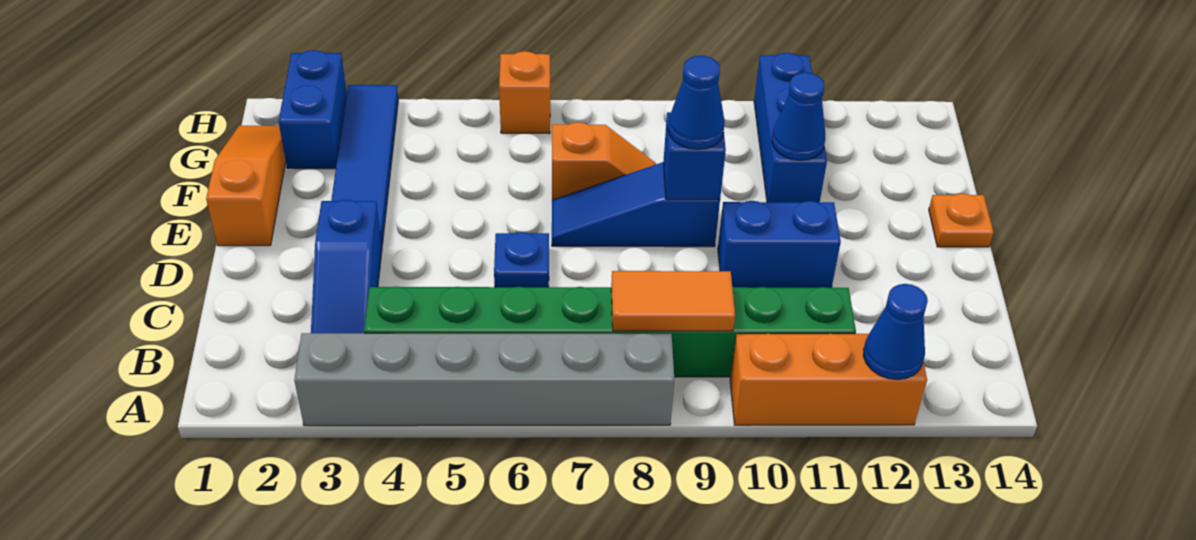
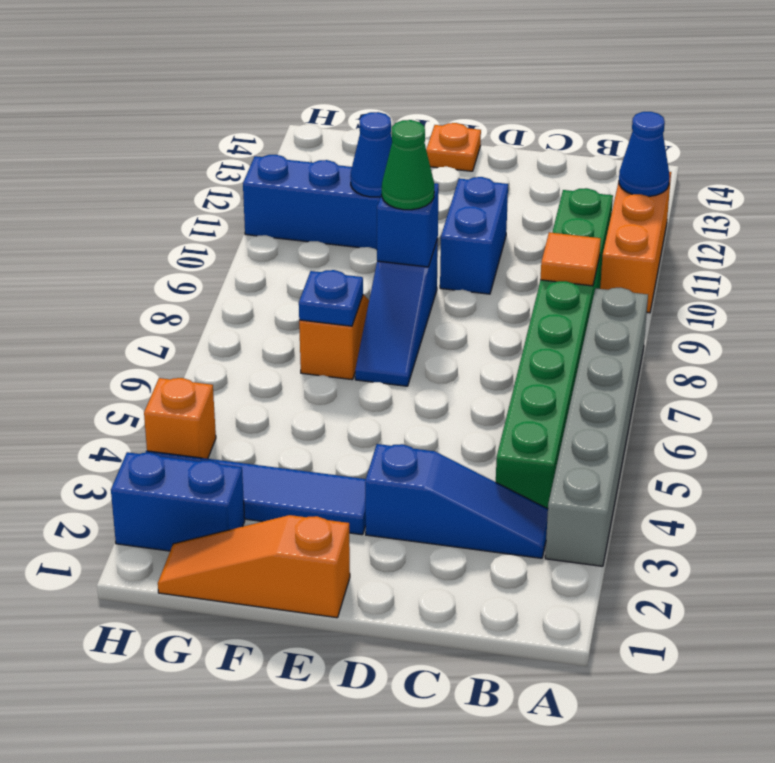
orange tile B8:B9 level 2 -> orange tile B9 level 2
blue plate D6 level 1 -> blue plate F7 level 2
blue cone E9 level 3 -> green cone E9 level 3
orange brick H6 level 1 -> orange brick H4 level 1

